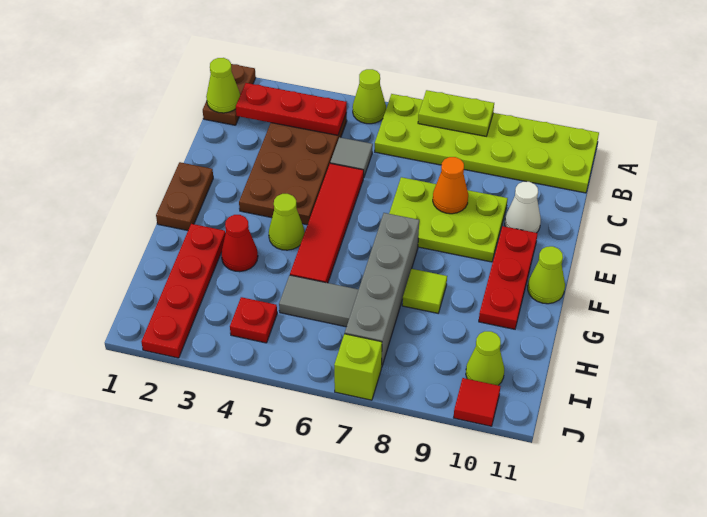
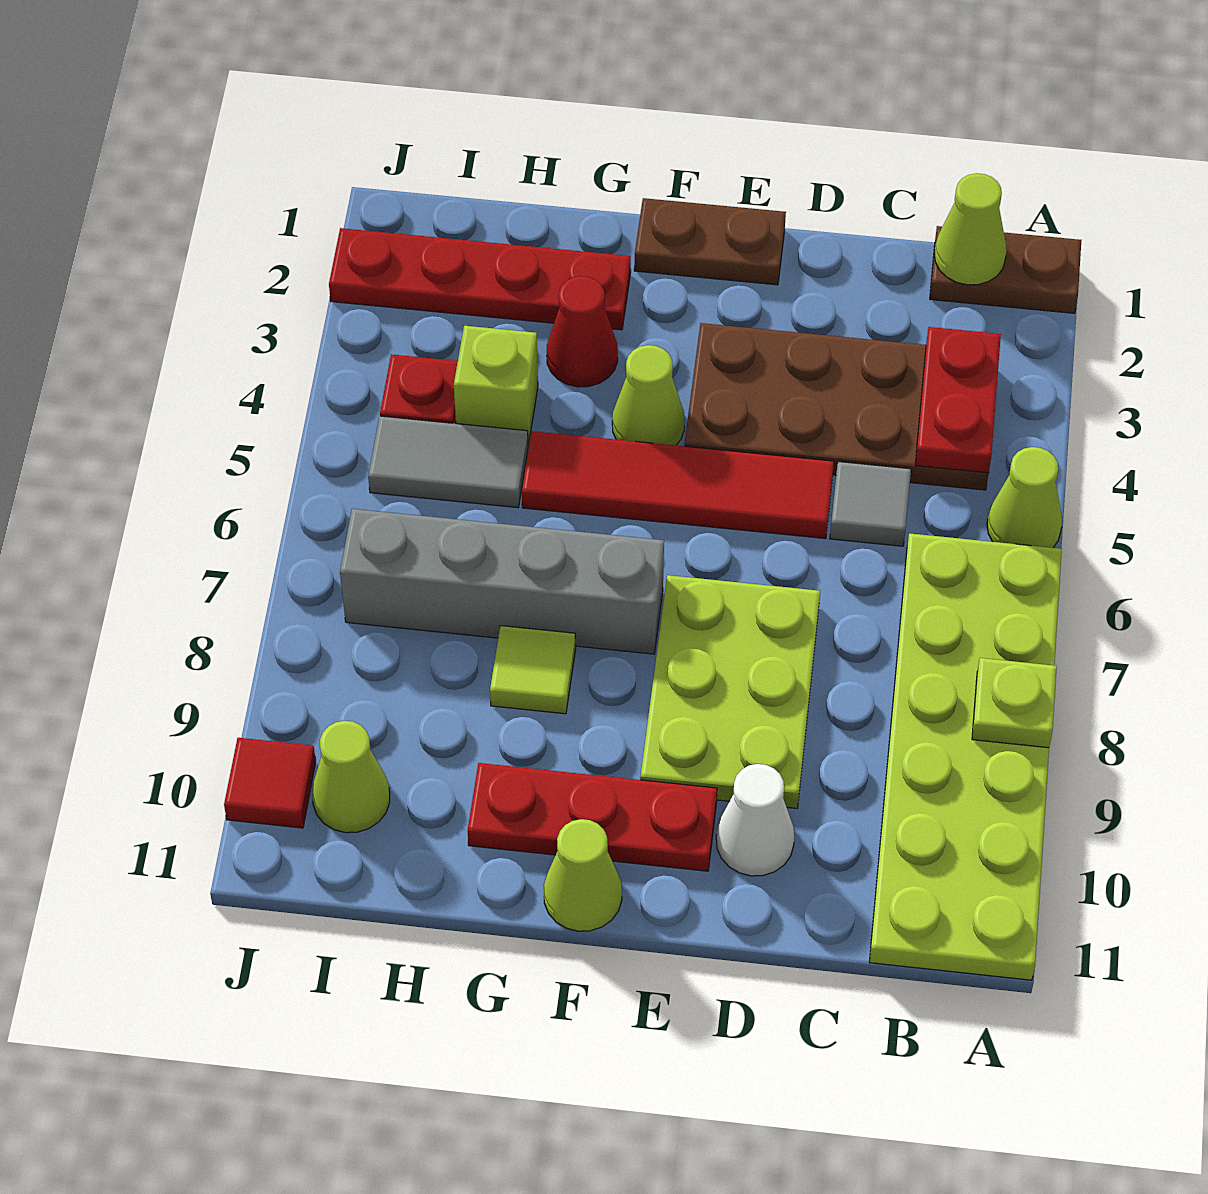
lime plate A7:A8 level 2 -> lime plate A8 level 2
red plate B2:B4 level 2 -> red plate B3:B4 level 2
orange cone D8 level 2 -> none
grey tile H5:H6 level 1 -> grey tile H5:I5 level 1
lime brick J7 level 1 -> lime brick H4 level 1

